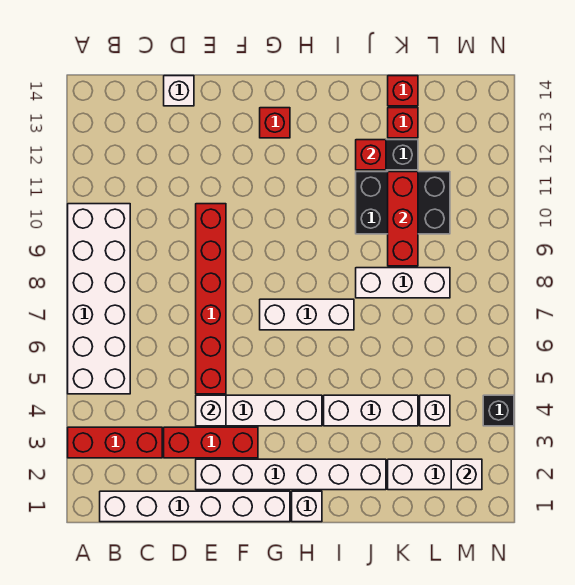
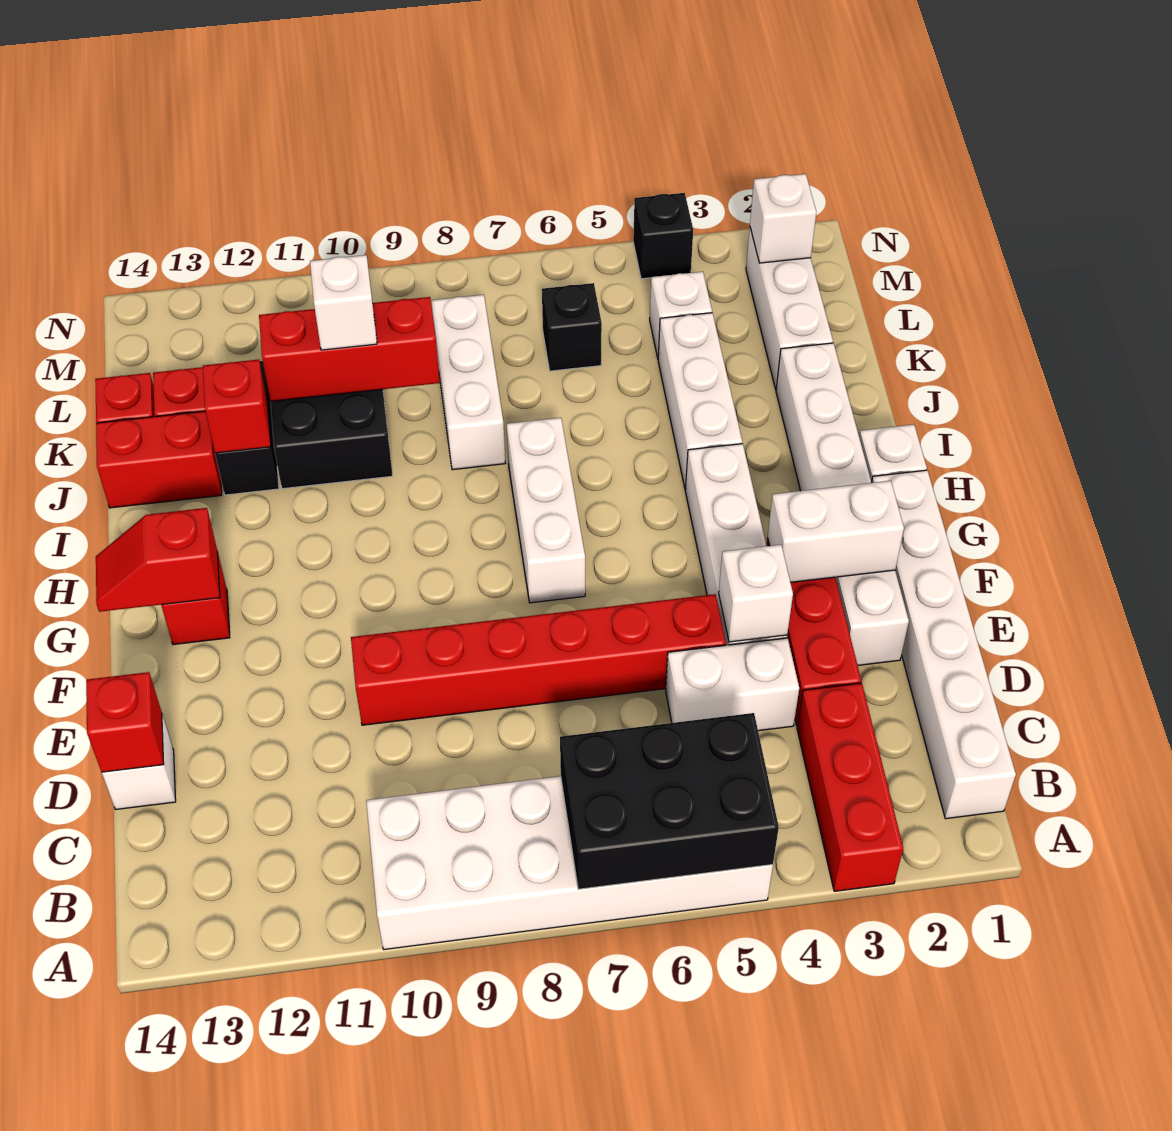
none -> black brick A5:B7 level 2
none -> white brick D4:D5 level 1
none -> red brick D14 level 2
none -> white brick F2:F3 level 2
none -> red slope G13:G14 level 2 top 13
none -> red brick J13:J14 level 1
none -> white brick K10 level 3
none -> black brick L6 level 1

